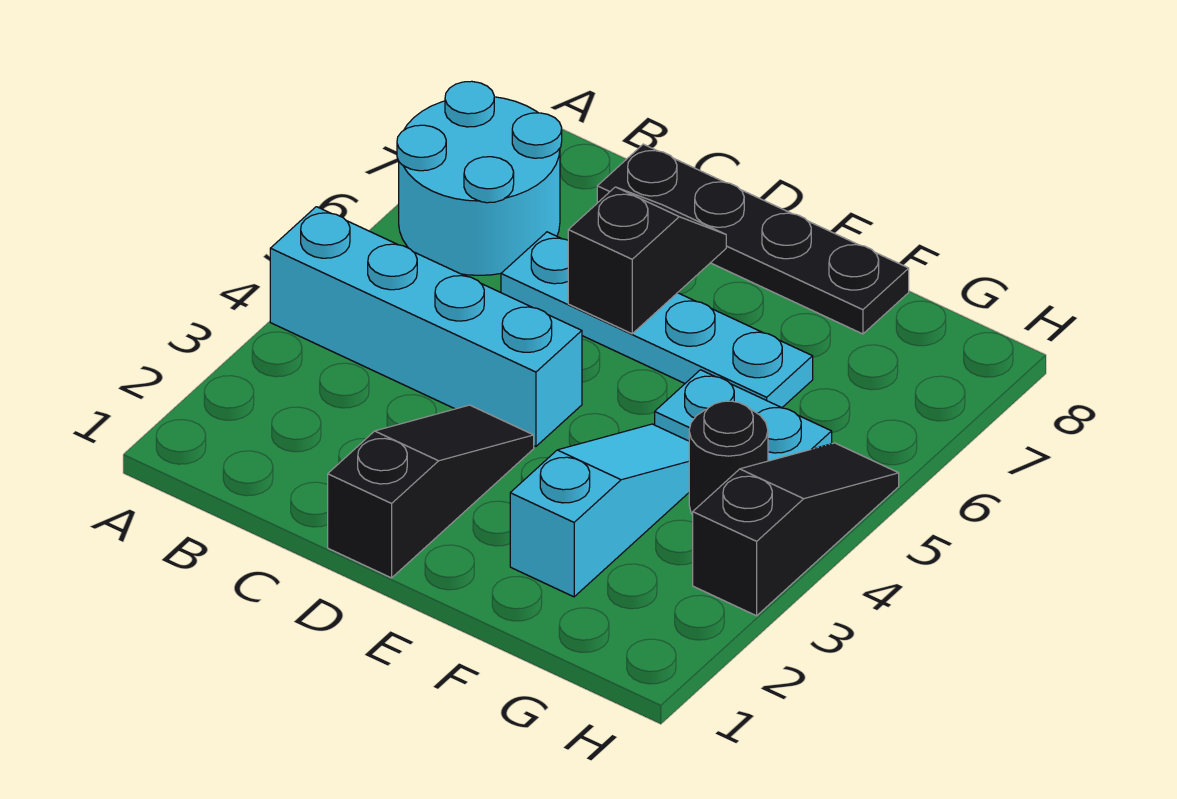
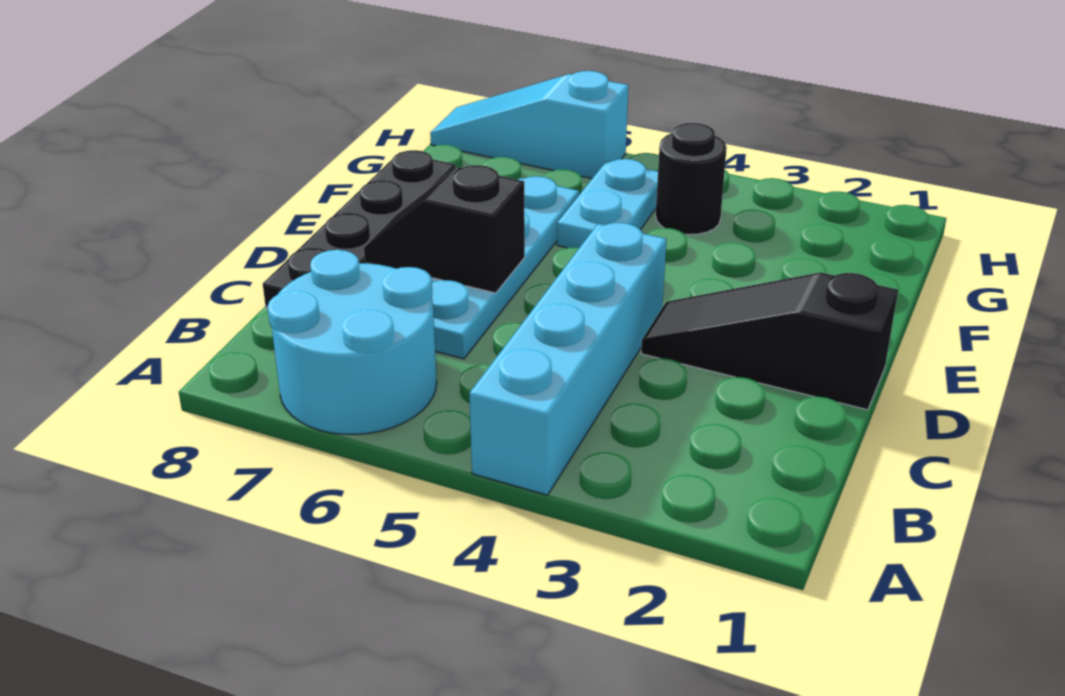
cyan slope F2:F4 level 1 top 2 -> cyan slope H6:H8 level 1 top 6
black slope H3:H5 level 1 top 3 -> none

